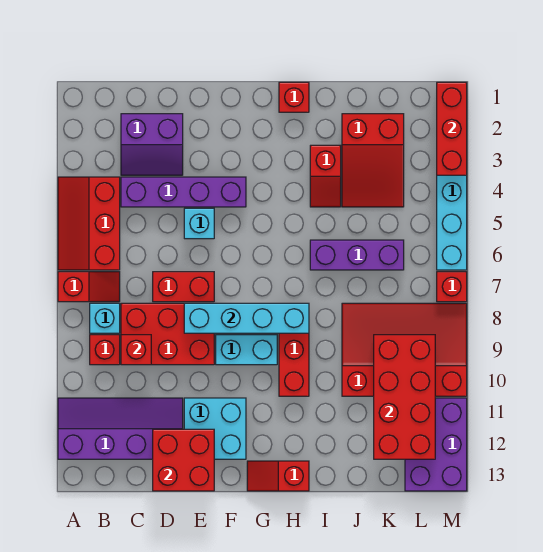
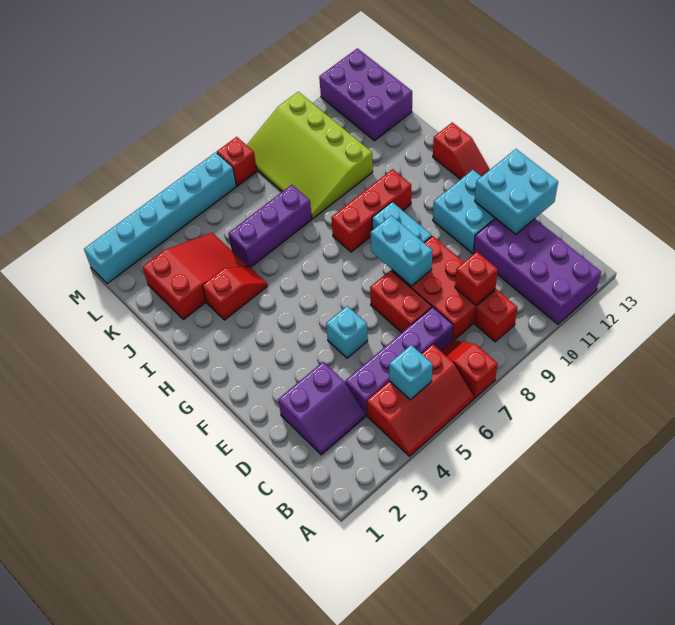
purple slope A11:D12 level 1 top 12 -> purple brick A11:D12 level 1
cyan brick B8 level 1 -> cyan brick B5 level 2
purple slope C2:D3 level 1 top 2 -> purple slope C2:D3 level 1 top D
purple brick C4:F4 level 1 -> purple brick C4:C7 level 1
red brick D12:E13 level 2 -> cyan brick D12:E13 level 2
cyan brick E8:H8 level 2 -> cyan brick E8:F8 level 2
red brick H1 level 1 -> none
purple brick I6:K6 level 1 -> purple brick J5:J7 level 1
red slope J8:M10 level 1 top 10 -> lime slope J8:M10 level 1 top 10
red brick K9:L12 level 2 -> none
purple brick L11:M13 level 1 -> purple brick K12:M13 level 1
red brick M1:M3 level 2 -> none

